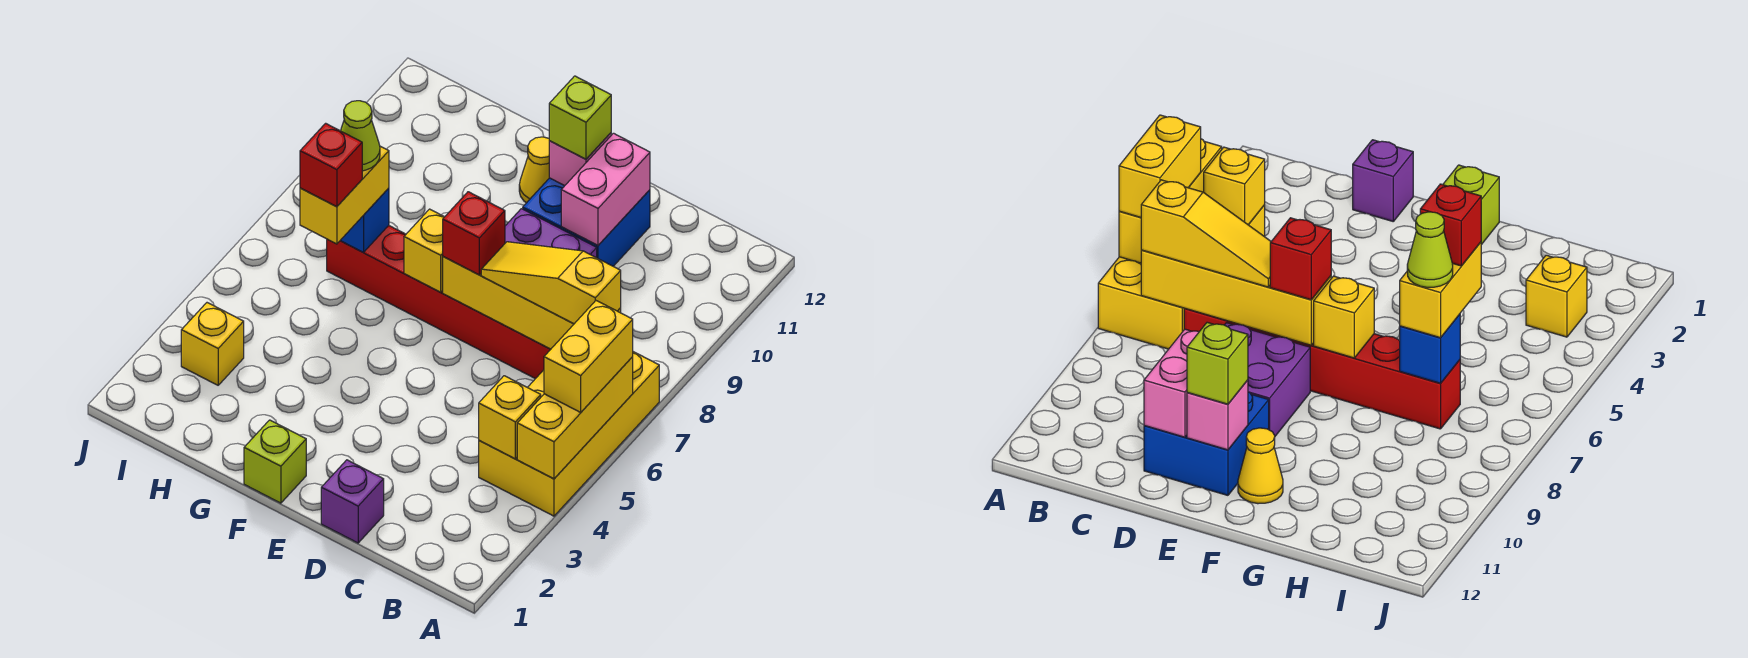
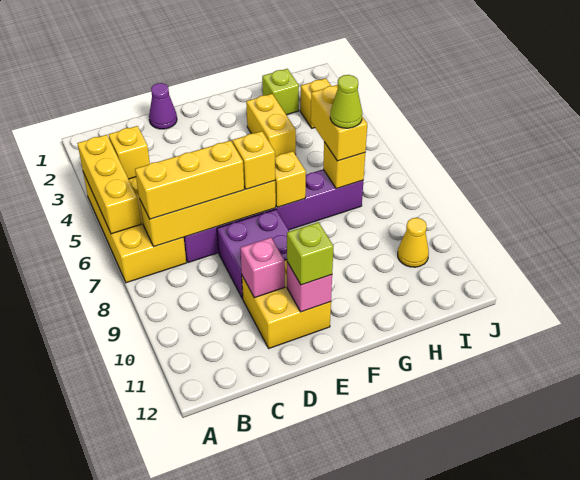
yellow brick A5:A6 level 3 -> yellow brick G3:G4 level 1
yellow slope B7:D7 level 3 top B -> yellow brick B7:D7 level 3
red brick C7:H7 level 1 -> purple brick C7:H7 level 1
purple brick D1 level 1 -> purple cone D1 level 1
blue brick D10:E11 level 1 -> yellow brick D10:E11 level 1
pink brick D10:D11 level 2 -> pink brick D10 level 2
red brick E7 level 3 -> yellow brick E7 level 3
lime brick F1 level 1 -> lime brick H2 level 1
yellow cone F11 level 1 -> yellow cone I10 level 1
red brick H6 level 4 -> none
blue brick H7 level 2 -> yellow brick H7 level 2

